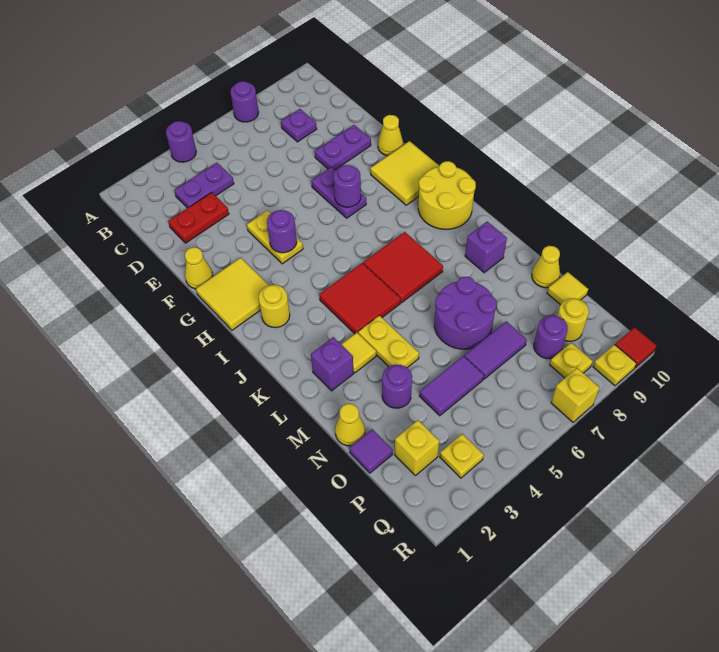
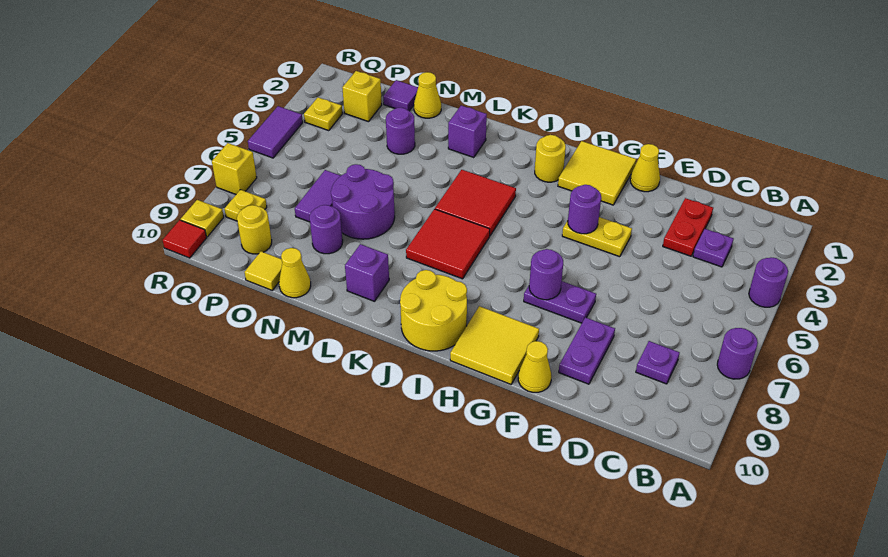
purple plate C3:C4 level 1 -> purple plate C3 level 1
yellow tile L3 level 1 -> none
yellow plate L4:M4 level 1 -> none
purple tile O4:O5 level 1 -> purple tile R4:R5 level 1
purple round brick P8 level 1 -> purple round brick N8 level 1

